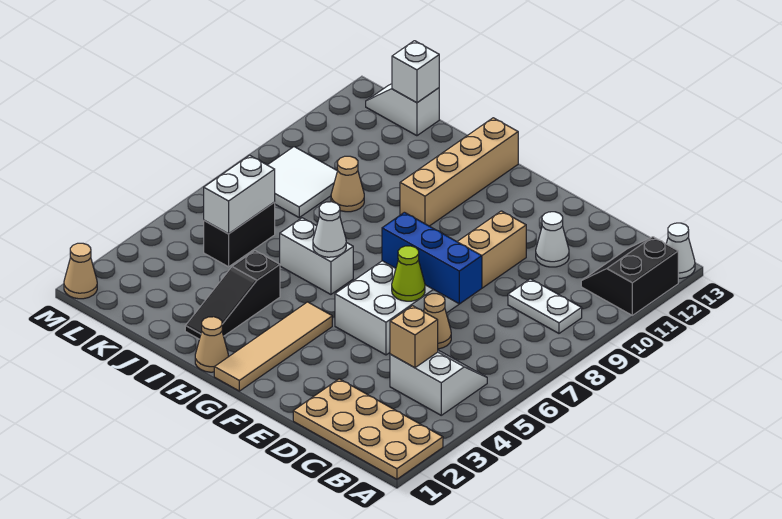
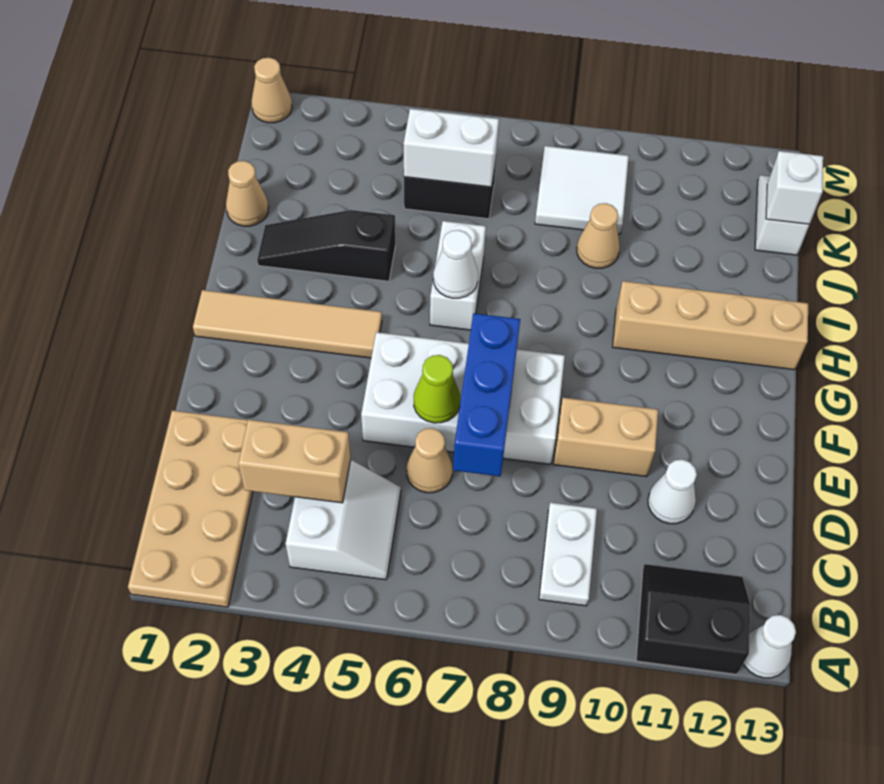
tan brick C4 level 2 -> tan brick C3:C4 level 2
tan cone H1 level 1 -> tan cone J1 level 1

